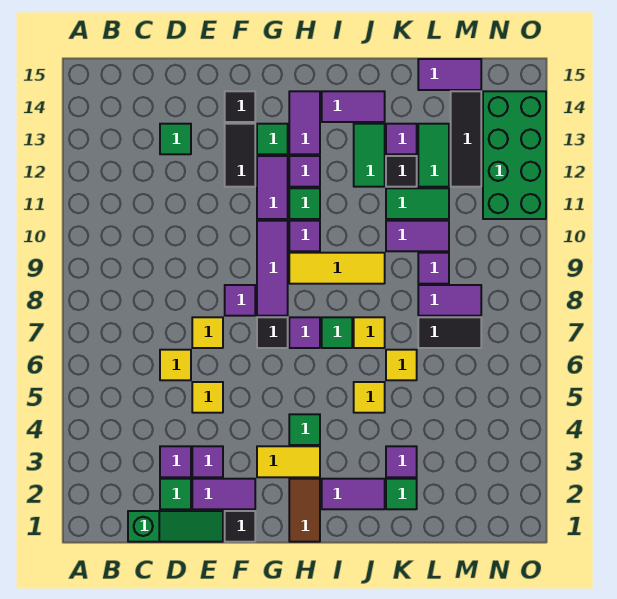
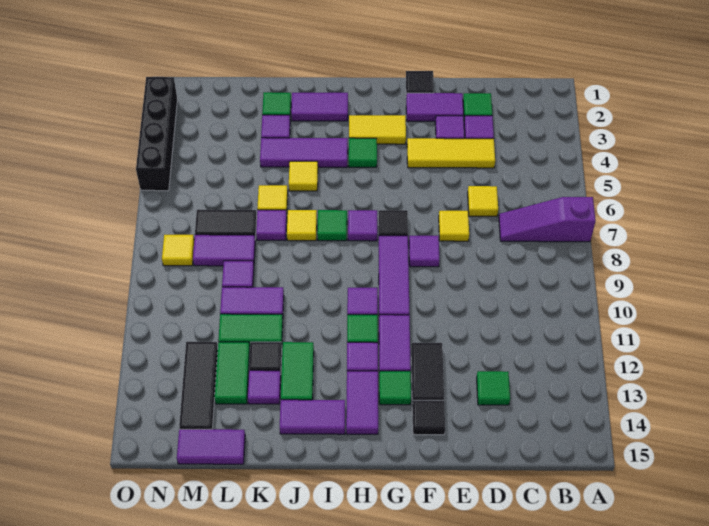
none -> purple slope A7:C7 level 1 top A
green slope C1:E1 level 1 top C -> none
yellow tile E5 level 1 -> yellow tile N8 level 1
brown tile H1:H2 level 1 -> none
yellow tile H9:J9 level 1 -> yellow tile D4:F4 level 1
none -> purple tile I4:K4 level 1
none -> purple tile K7 level 1
green brick N11:O14 level 1 -> none
none -> black brick O2:O5 level 1

